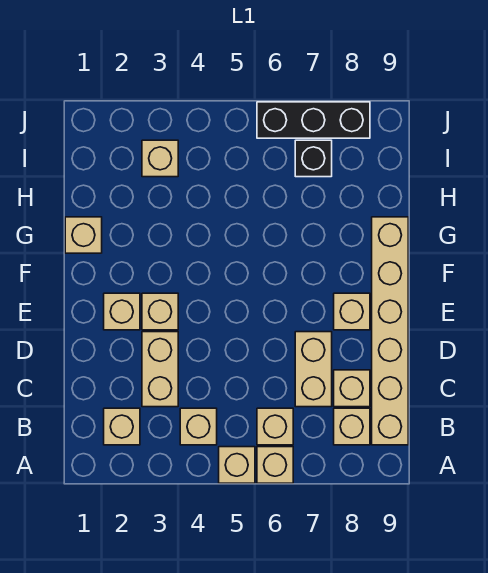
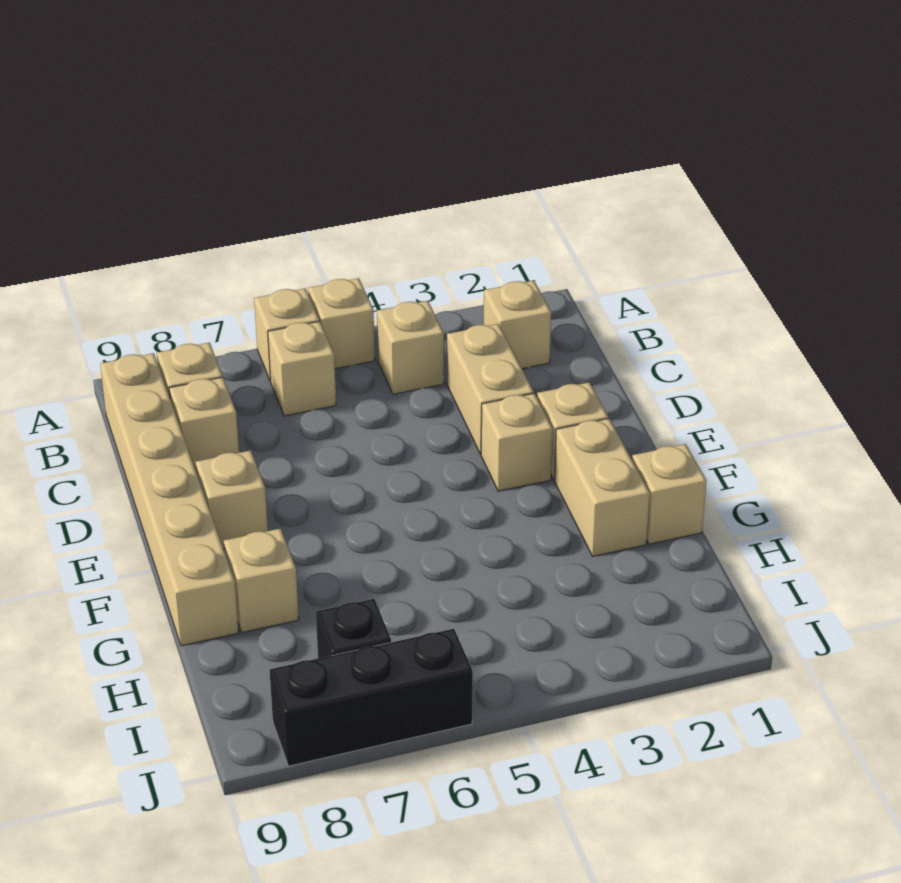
tan brick C7:D7 level 1 -> tan brick F2:G2 level 1
tan brick I3 level 1 -> tan brick G8 level 1

